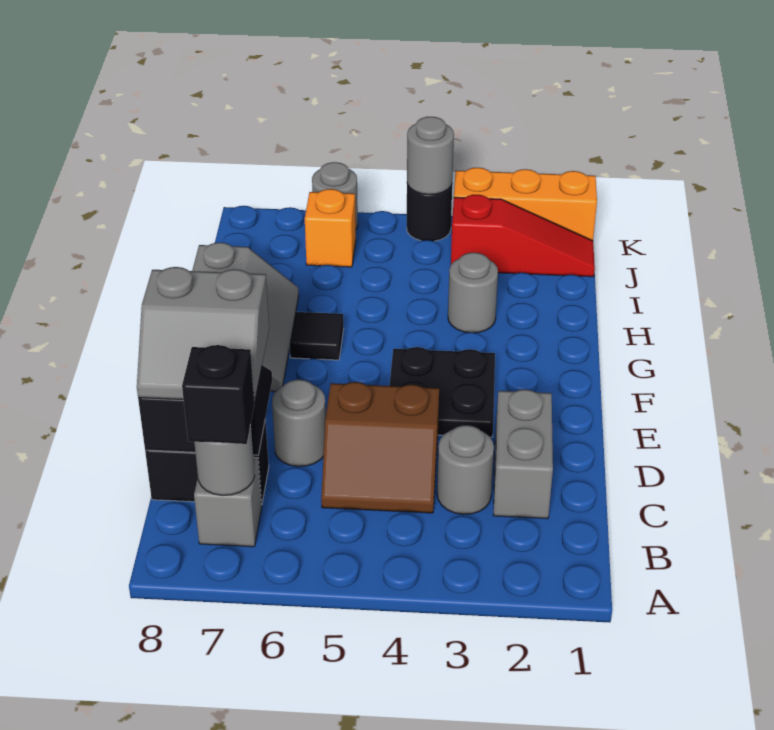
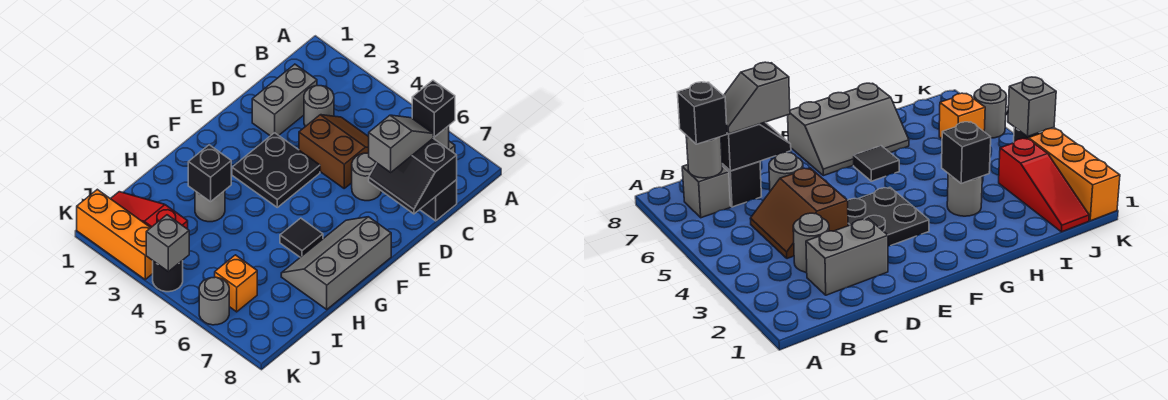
grey slope C7:D8 level 3 top D -> grey slope C7:D7 level 3 top D
none -> black brick H3 level 2
grey round brick K4 level 2 -> grey brick K4 level 2

